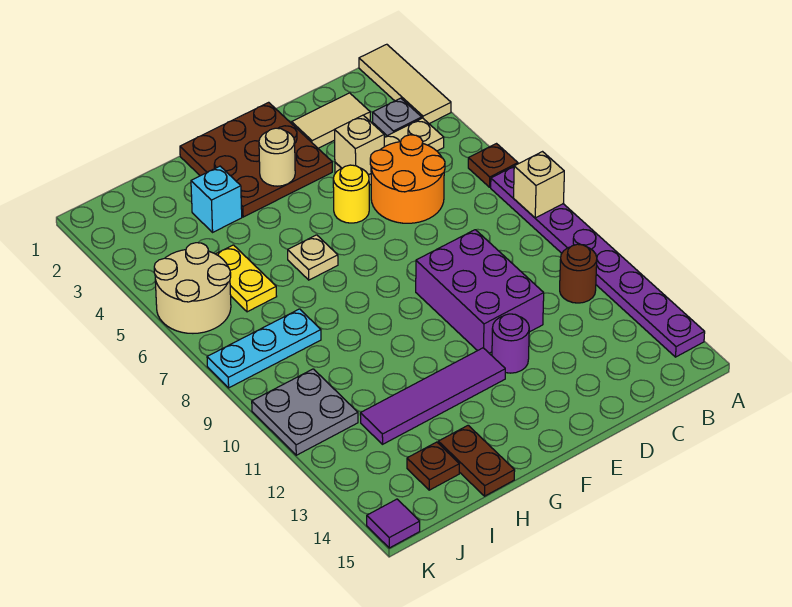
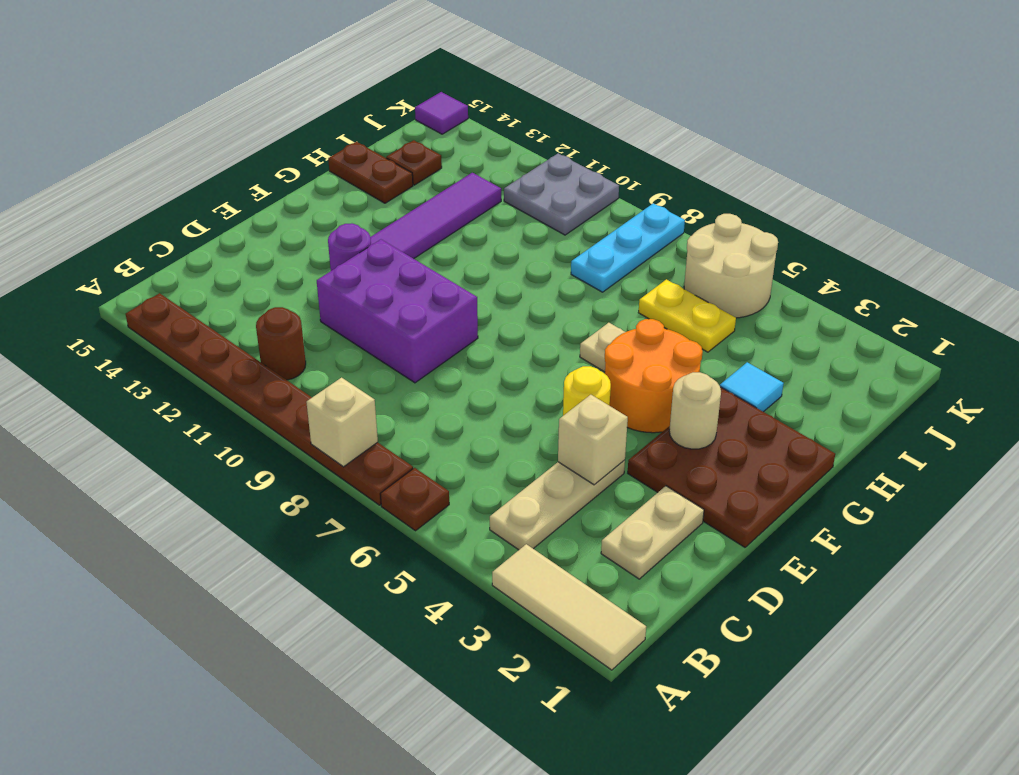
purple plate A7:A14 level 1 -> brown plate A7:A14 level 1
grey plate B3 level 1 -> none
tan tile C2:D2 level 1 -> tan plate C2:D2 level 1
orange round brick C5:D6 level 1 -> orange round brick F4:G5 level 1
cyan brick H3 level 1 -> cyan tile H3 level 1

